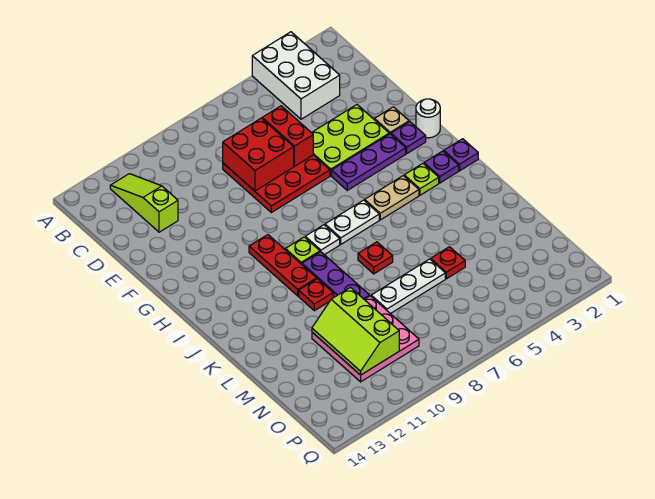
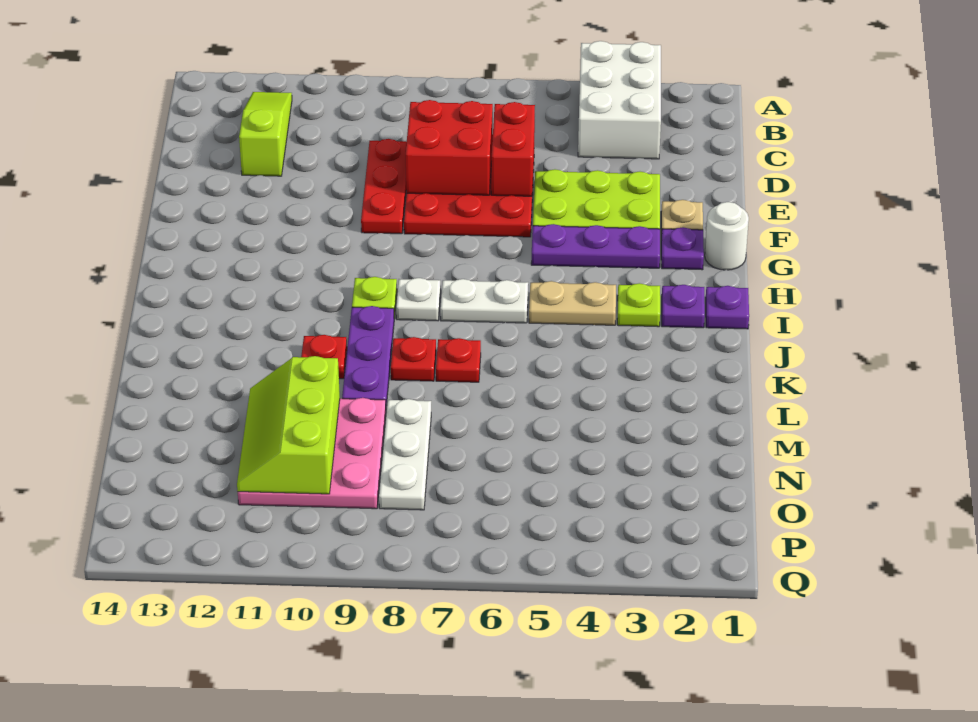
red plate H10:J10 level 1 -> red plate D9:F9 level 1
red plate M5 level 1 -> red plate K8 level 1
white plate M6:M8 level 1 -> white plate M8:O8 level 1

